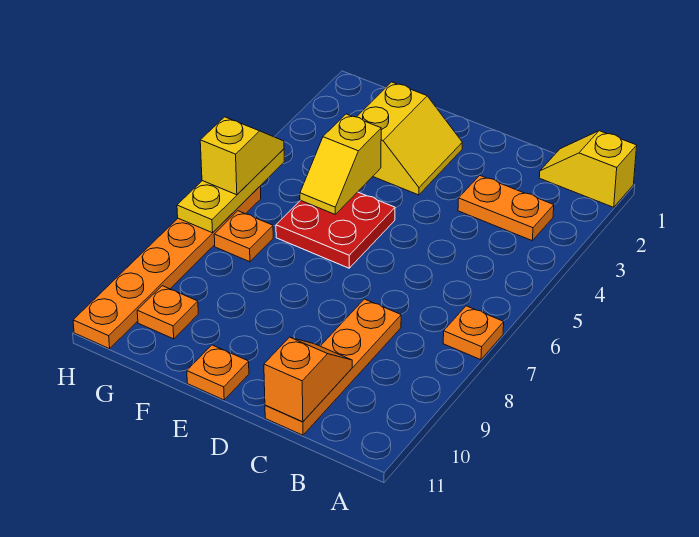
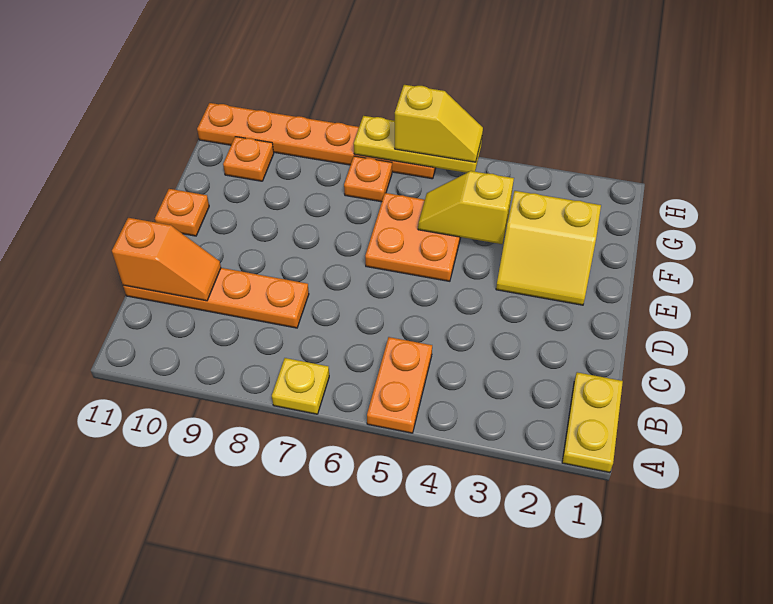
yellow slope A1:B1 level 1 top A -> yellow plate A1:B1 level 1
orange plate A7 level 1 -> yellow plate A7 level 1
orange plate B3:C3 level 1 -> orange plate A5:B5 level 1
red plate E5:F6 level 1 -> orange plate E5:F6 level 1

